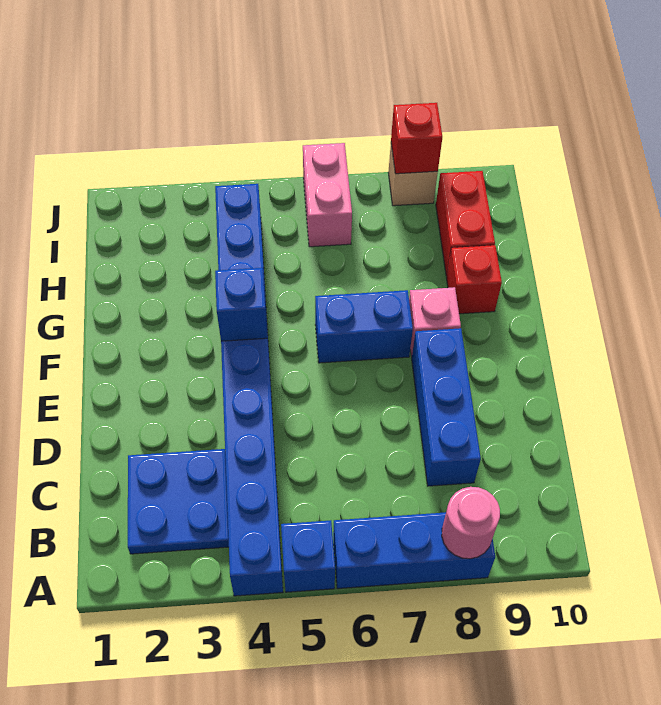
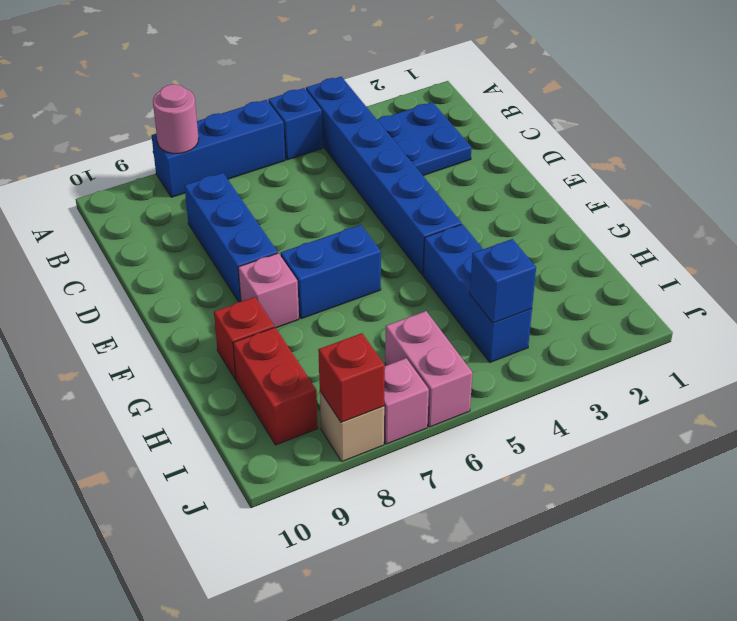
blue brick F4 level 2 -> blue brick I4 level 2
none -> pink brick J7 level 1

